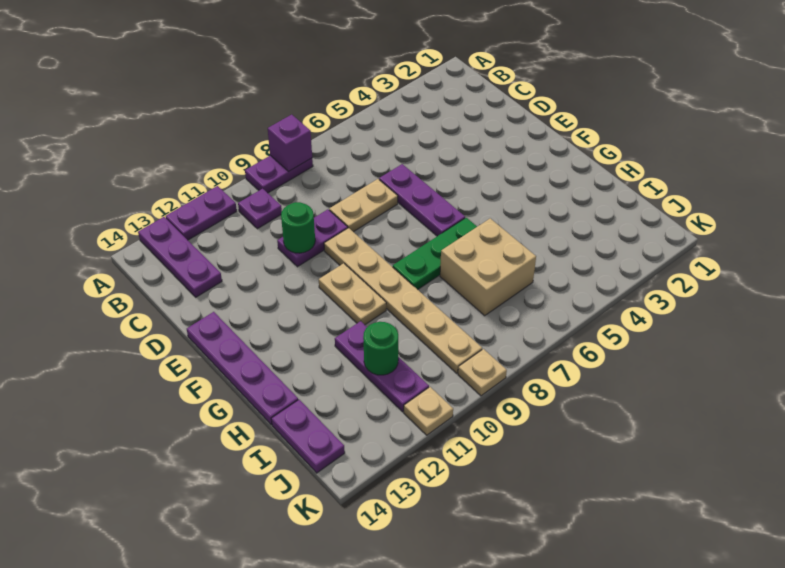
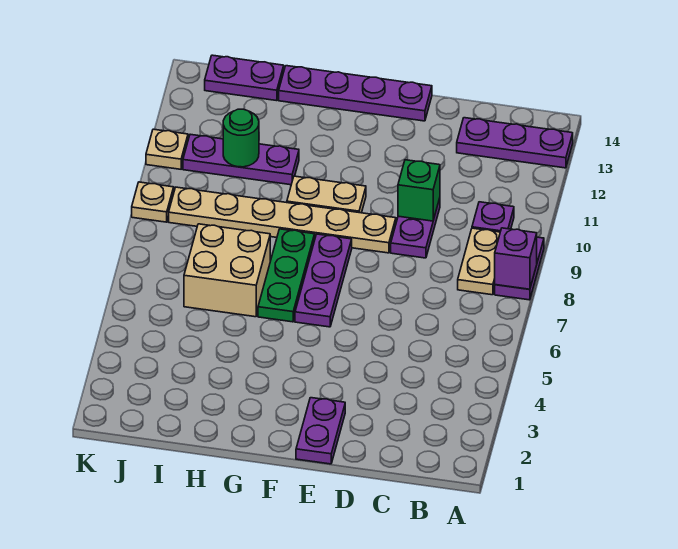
purple plate A11:A12 level 1 -> purple plate E1:E2 level 1
purple plate D6:F6 level 1 -> purple plate F6:F8 level 1
tan plate D7:D8 level 1 -> tan plate B8:B9 level 1
green round brick D10 level 2 -> green brick D10 level 2

